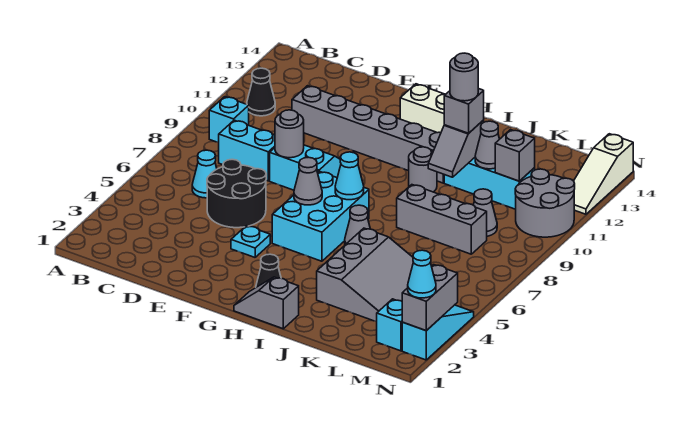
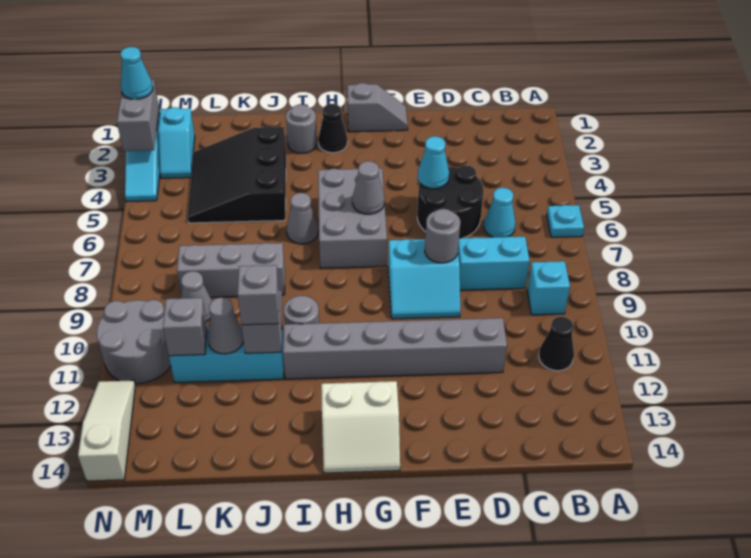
cyan plate F4 level 1 -> cyan plate A6 level 1
cyan brick G5:H7 level 1 -> grey brick G5:H7 level 1
grey slope H1:I1 level 1 top I -> grey slope F1:G1 level 1 top G
cyan cone H7 level 2 -> cyan cone E5 level 2
grey slope J3:L5 level 1 top J -> black slope J3:L5 level 1 top J
grey round brick J11 level 4 -> grey round brick I2 level 1

